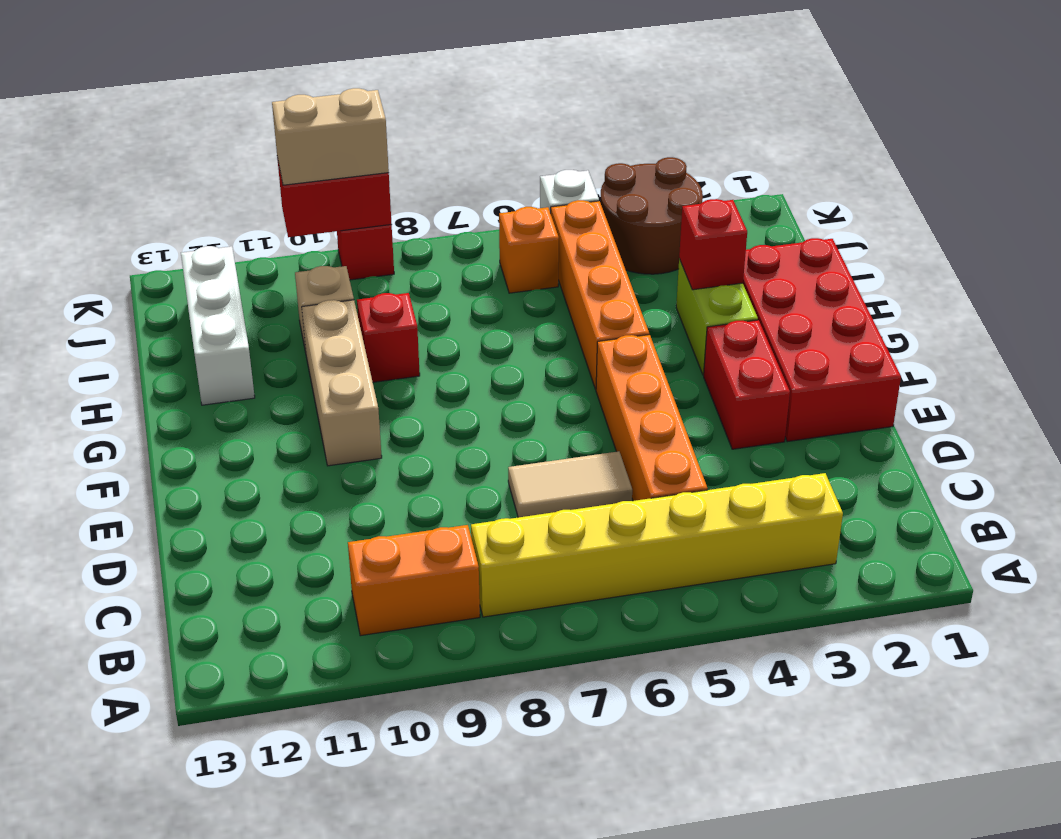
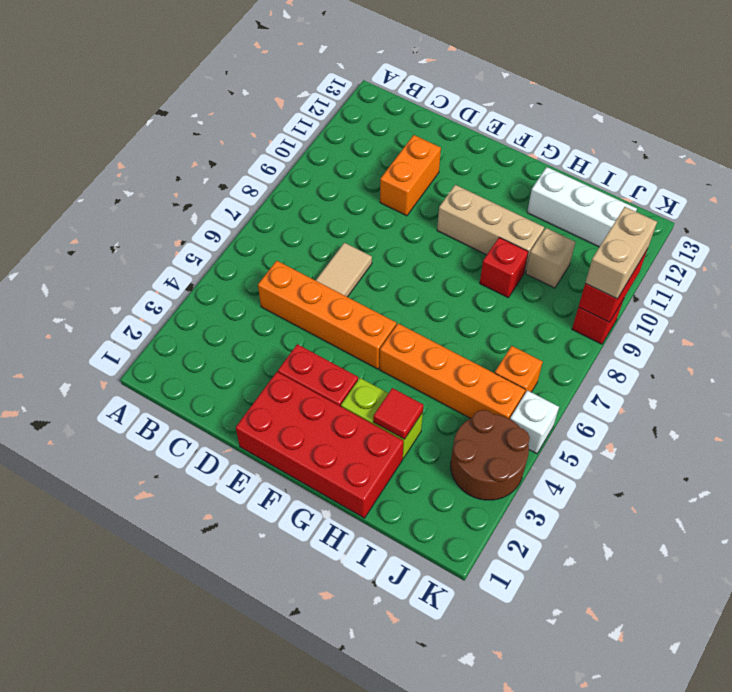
yellow brick B3:B8 level 1 -> none
orange brick B9:B10 level 1 -> orange brick D10:D11 level 1
red brick H3 level 2 -> red tile H3 level 2

